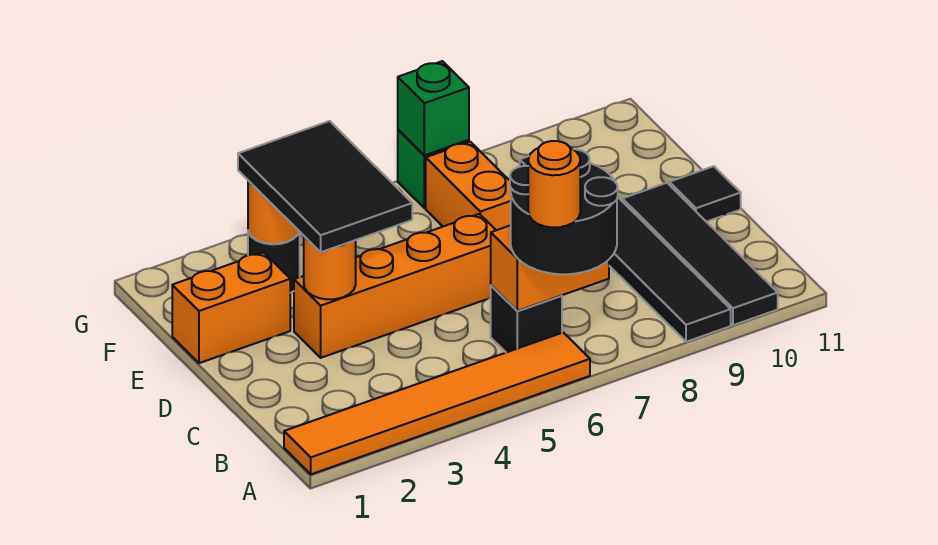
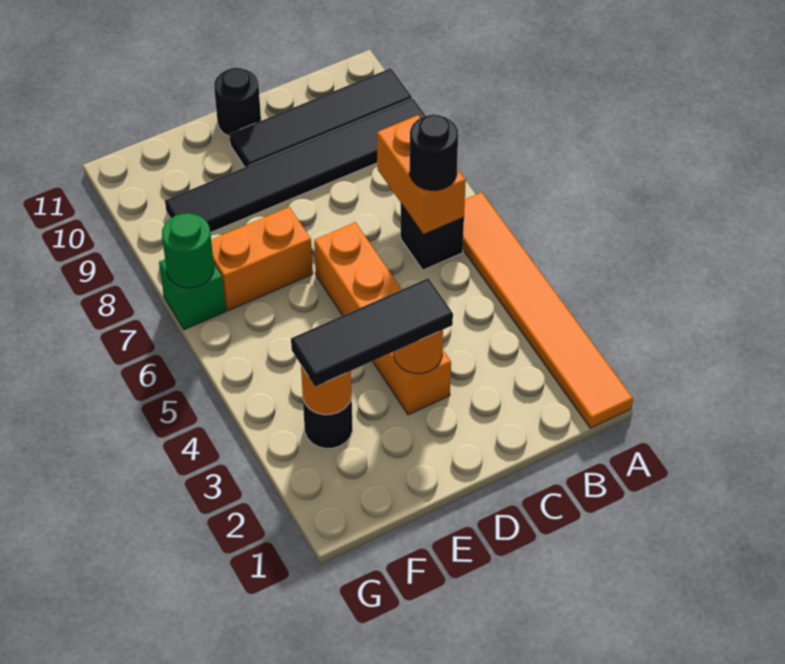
black round brick A6:B7 level 3 -> black round brick B6 level 3
orange round brick A6 level 4 -> none
black tile D3:F4 level 3 -> black tile D3:F3 level 3
black tile D11 level 1 -> black round brick D11 level 1
orange brick E1:E2 level 1 -> none
green brick G7 level 2 -> green round brick G7 level 2

